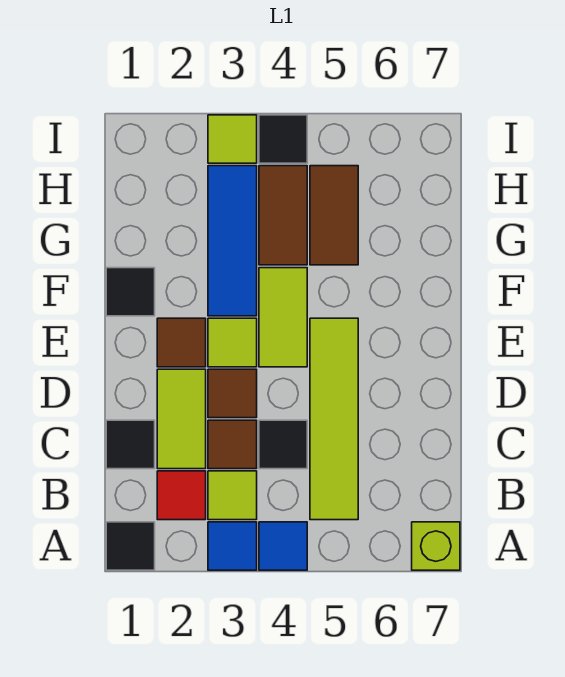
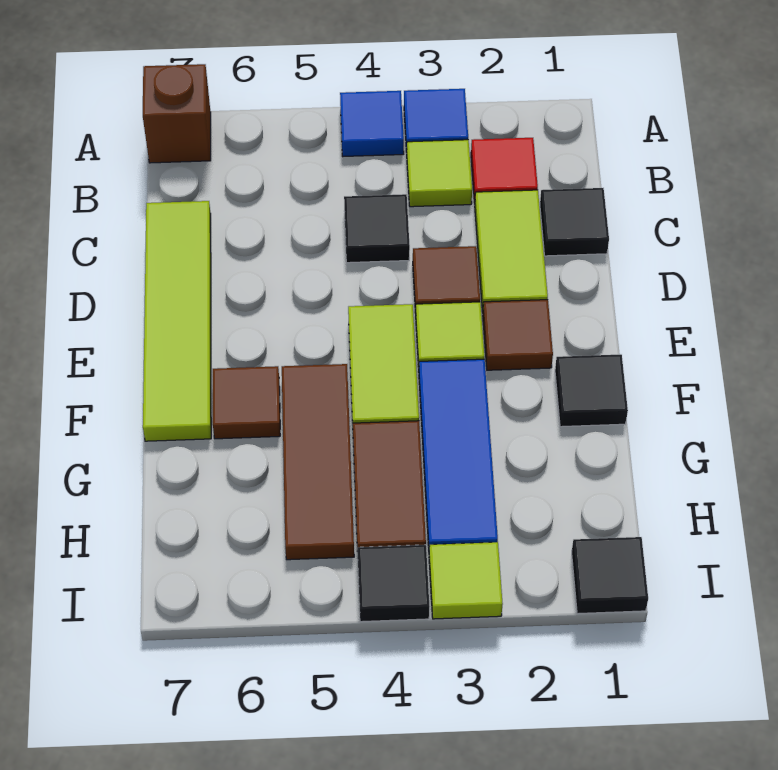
black tile A1 level 1 -> black tile I1 level 1
lime brick A7 level 1 -> brown brick A7 level 1
lime tile B5:E5 level 1 -> lime tile C7:F7 level 1
brown tile C3 level 1 -> brown tile F6 level 1
brown tile G5:H5 level 1 -> brown tile F5:H5 level 1

